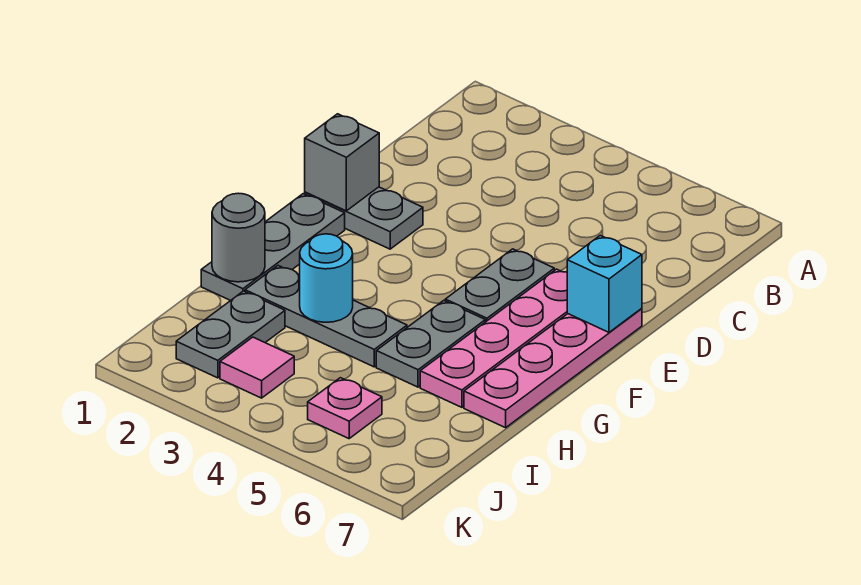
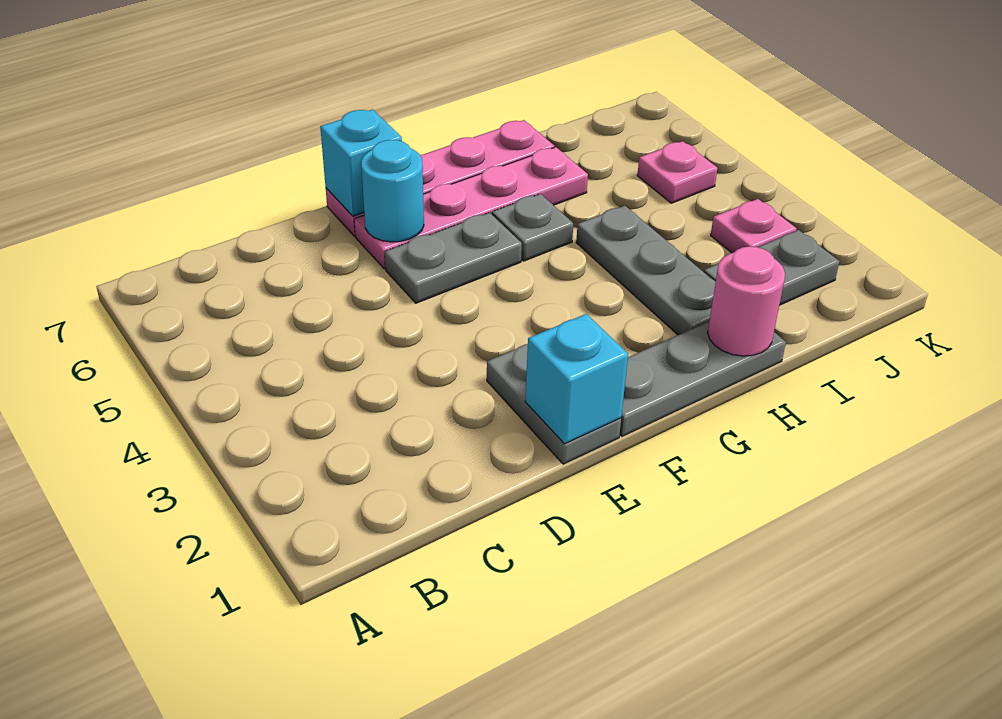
grey brick E1 level 2 -> cyan brick E1 level 2
grey plate G5:H5 level 1 -> grey plate G5 level 1
grey round brick H1 level 2 -> pink round brick H1 level 2
cyan round brick H3 level 2 -> cyan round brick E6 level 2
pink tile J3 level 1 -> pink plate J3 level 1

